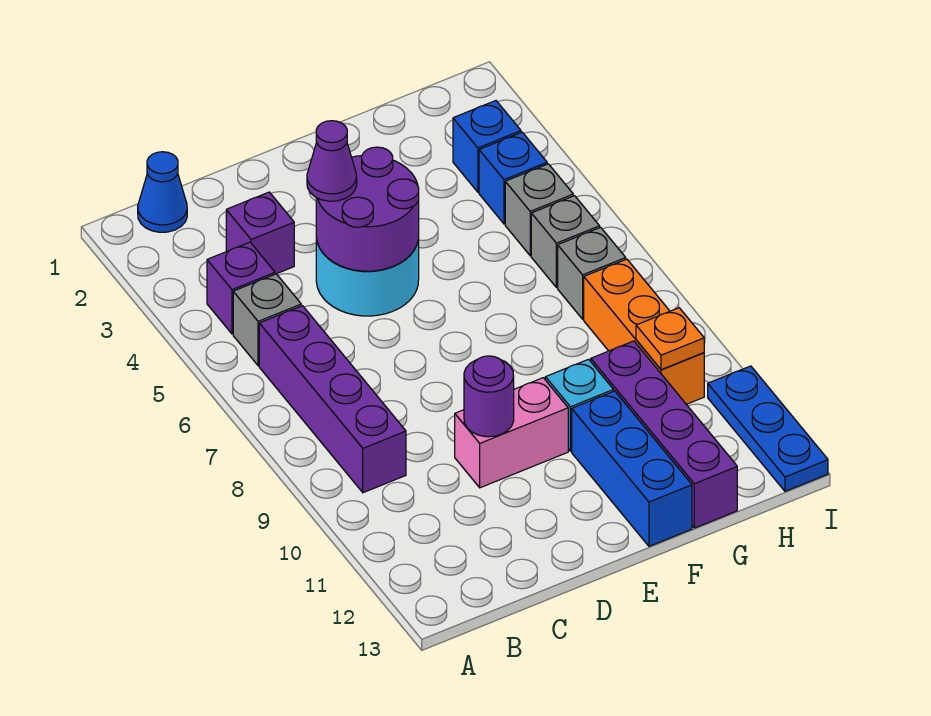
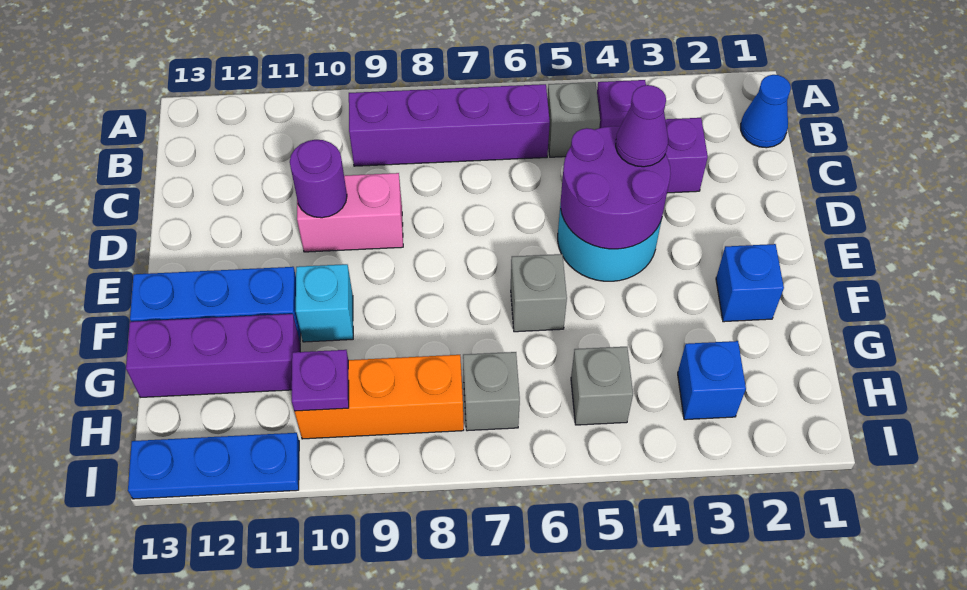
pink brick D10:E10 level 1 -> pink brick D9:D10 level 1
purple brick G10:G13 level 1 -> purple brick G11:G13 level 1
blue brick H4 level 1 -> blue brick F2 level 1
grey brick H6 level 1 -> grey brick F6 level 1
orange plate H10 level 2 -> purple plate H10 level 2

